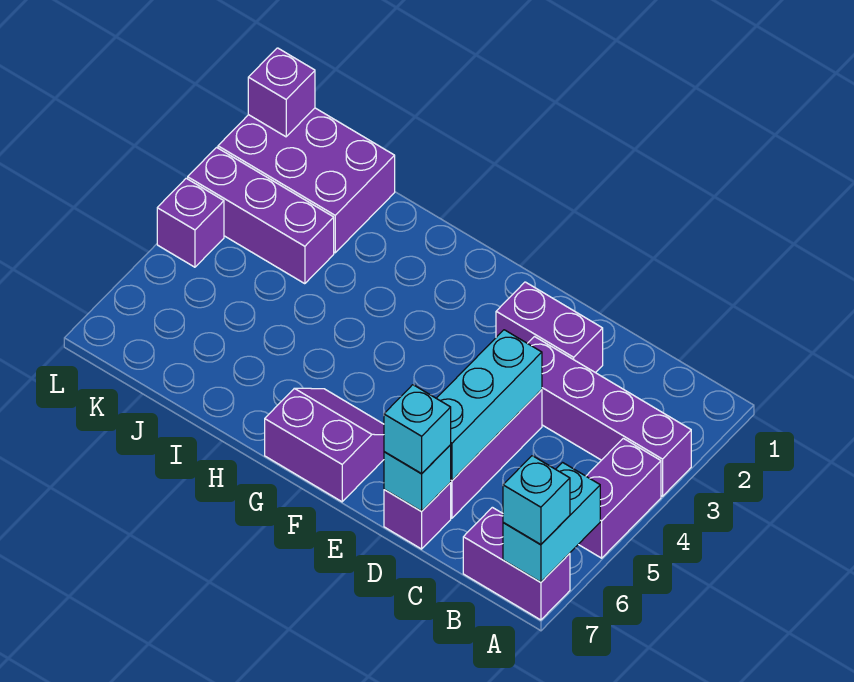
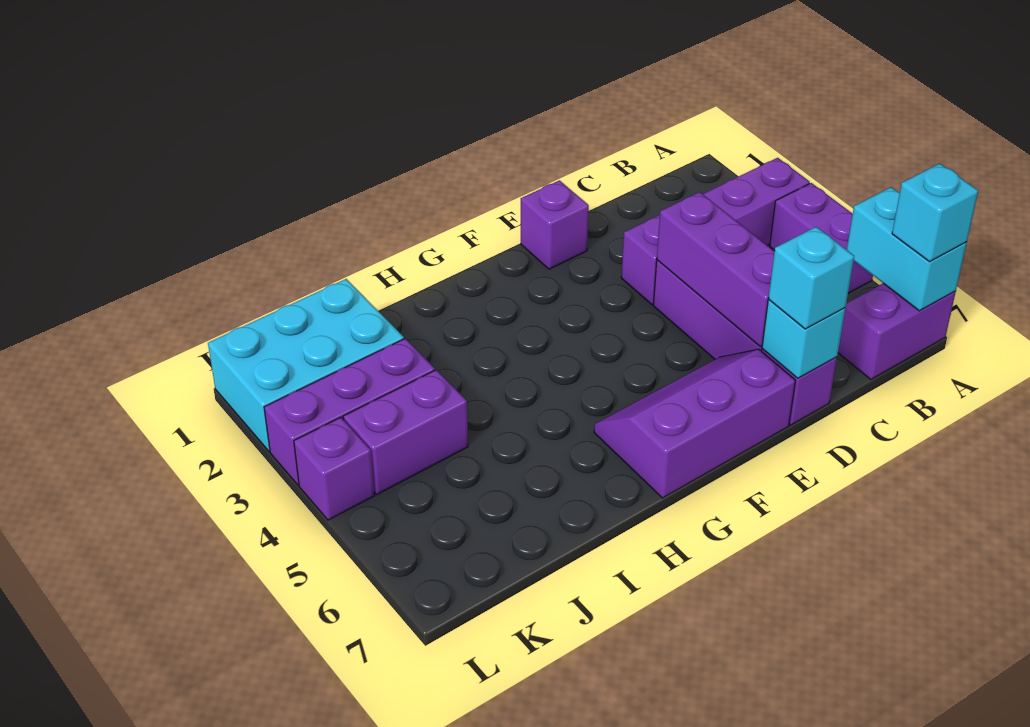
purple brick D2:E2 level 1 -> purple brick J4:K4 level 1
cyan brick D4:D6 level 2 -> purple brick D4:D6 level 2
purple slope F6:G7 level 1 top 7 -> purple slope E6:G7 level 1 top 7
purple brick J1:L2 level 1 -> cyan brick J1:L2 level 1
purple brick L1 level 2 -> purple brick E1 level 1

